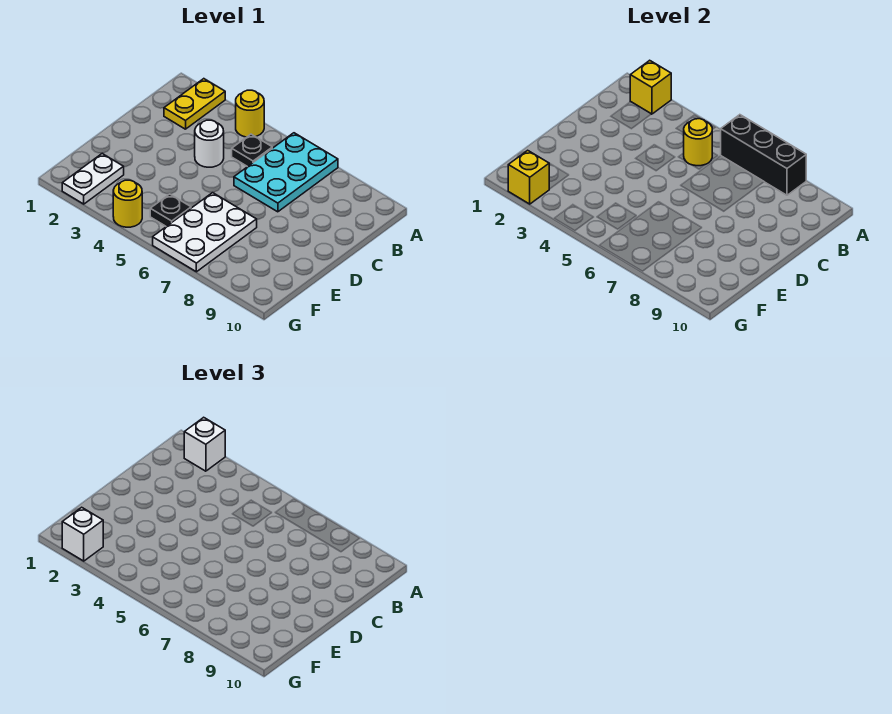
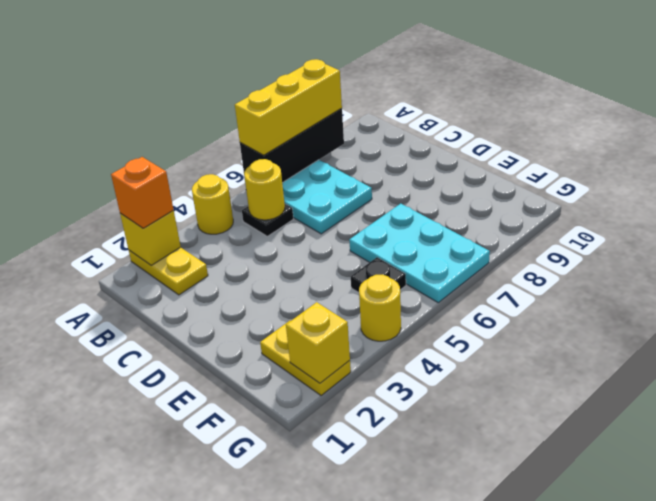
white brick A2 level 3 -> orange brick A2 level 3
none -> yellow brick A6:A8 level 3
white round brick C4 level 1 -> none
white plate E6:G7 level 1 -> cyan plate E6:G7 level 1
white plate F2:G2 level 1 -> yellow plate F2:G2 level 1
white brick G2 level 3 -> none

